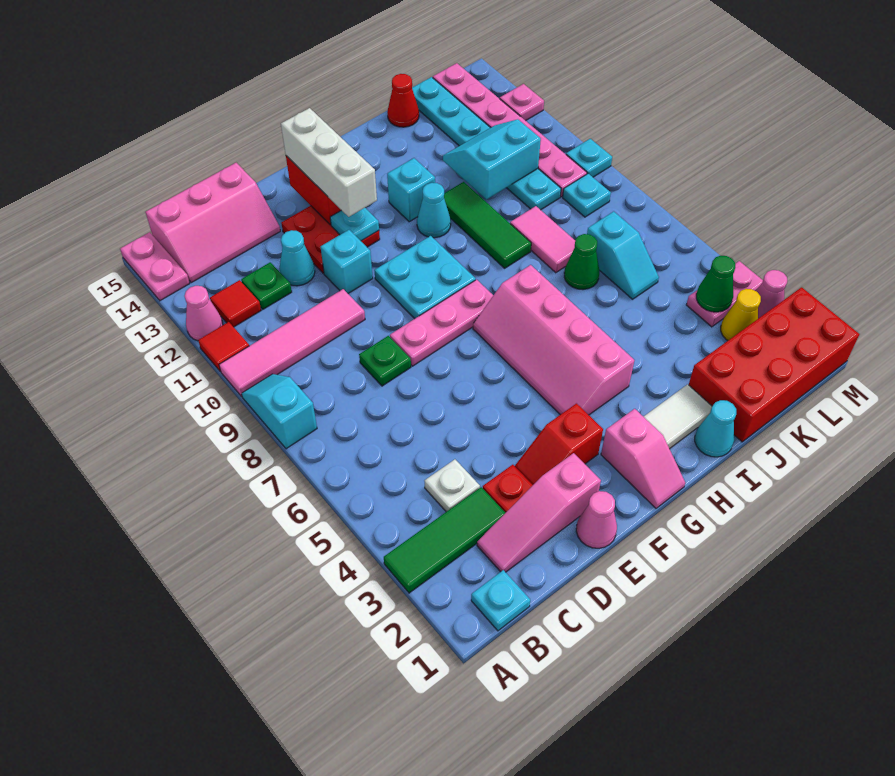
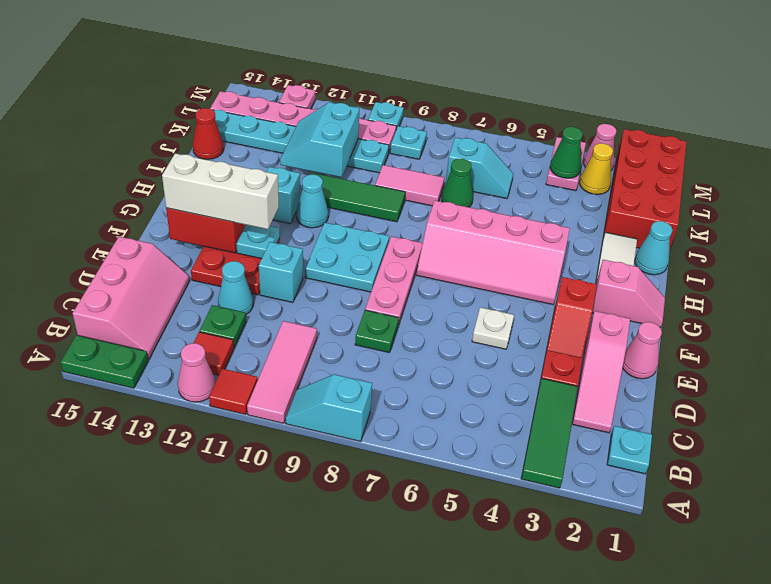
pink tile A10:D10 level 1 -> pink tile A10:C10 level 1
pink plate A14:A15 level 1 -> green plate A14:A15 level 1
white plate C4 level 1 -> white plate E5 level 1

